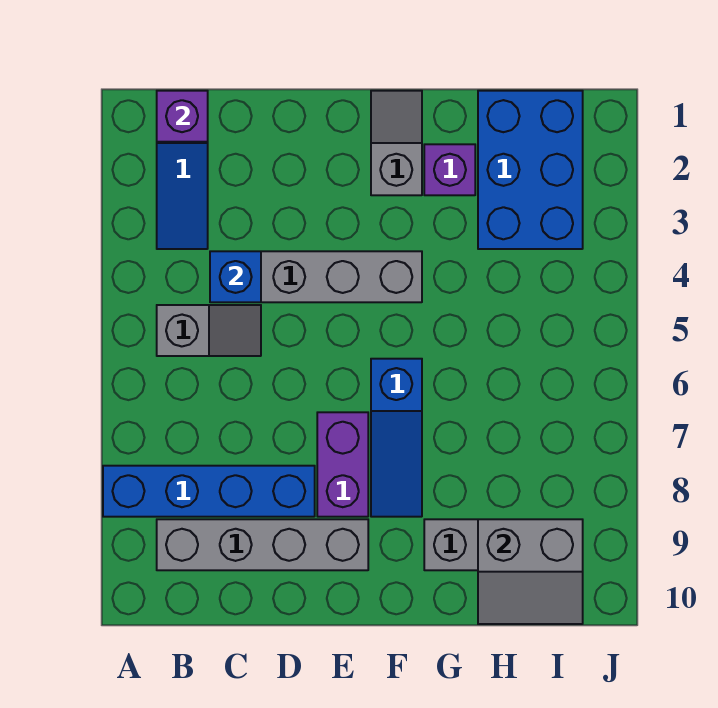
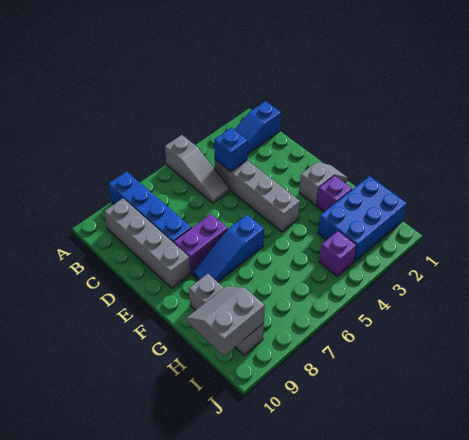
purple brick B1 level 2 -> purple brick I4 level 1
grey slope B5:C5 level 1 top B -> grey slope A5:C5 level 1 top A
grey slope H9:I10 level 2 top 9 -> grey slope H9:I10 level 2 top I

